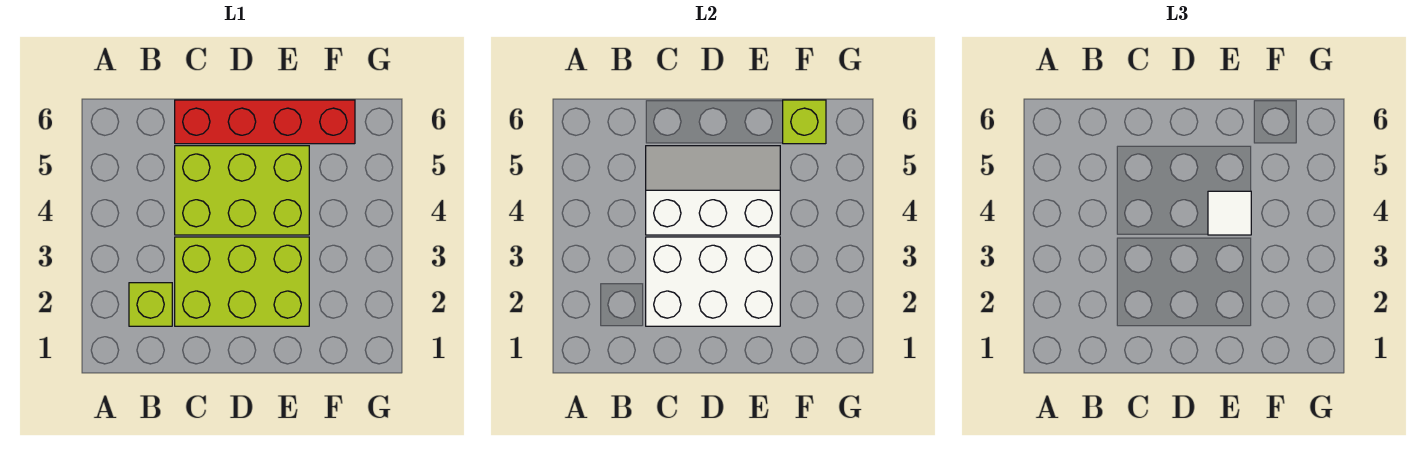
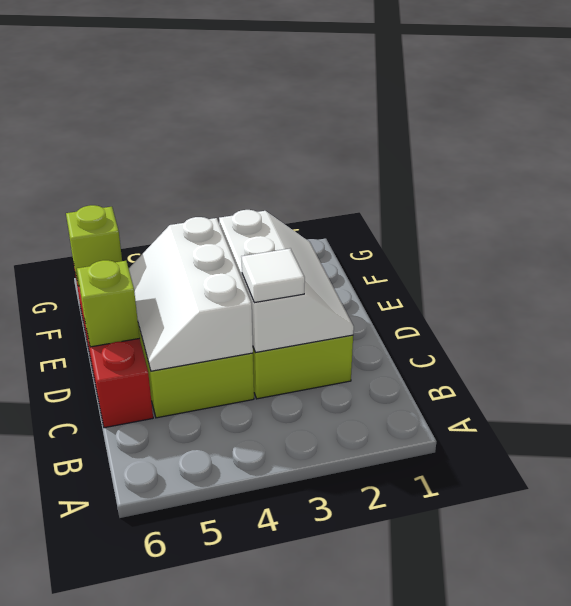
lime brick B2 level 1 -> lime brick D6 level 2
white brick C2:E3 level 2 -> white slope C2:E3 level 2 top 3
white tile E4 level 3 -> white tile C3 level 3

